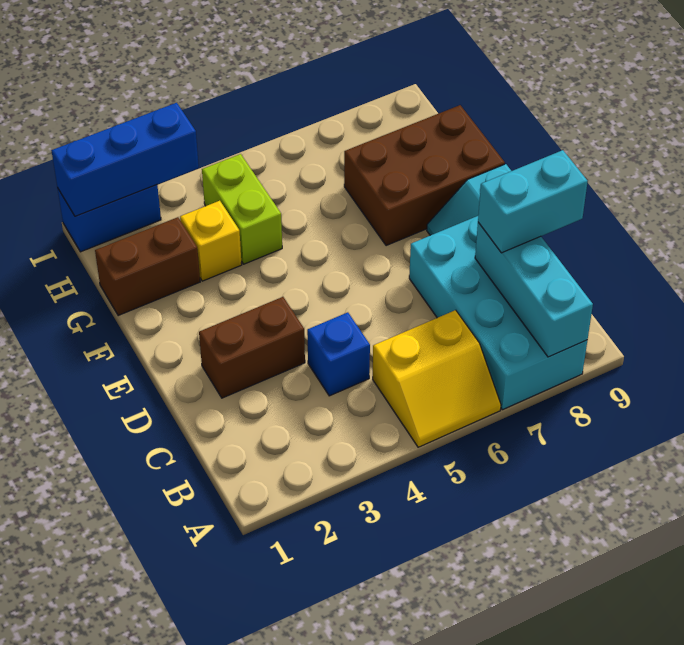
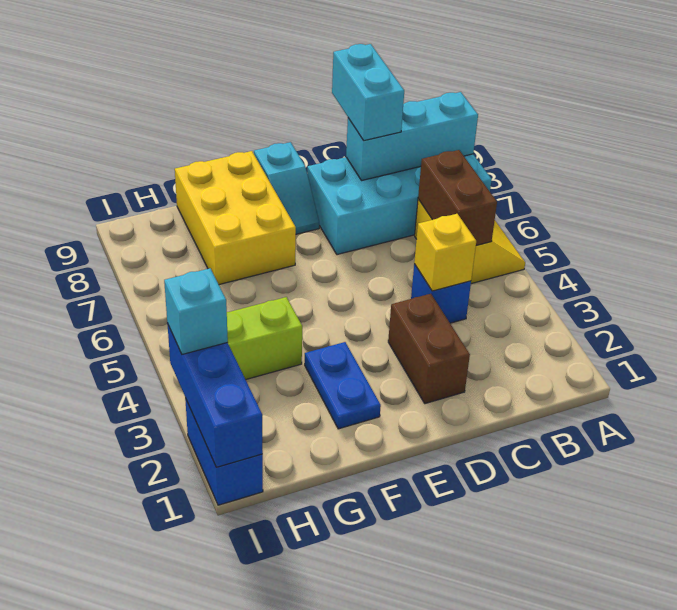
none -> blue plate F2:F3 level 1
brown brick F7:G9 level 1 -> yellow brick F7:G9 level 1
brown brick G1:G2 level 1 -> brown brick B5:B6 level 2
yellow brick G3 level 1 -> yellow brick C4 level 2
none -> cyan brick I3 level 3

